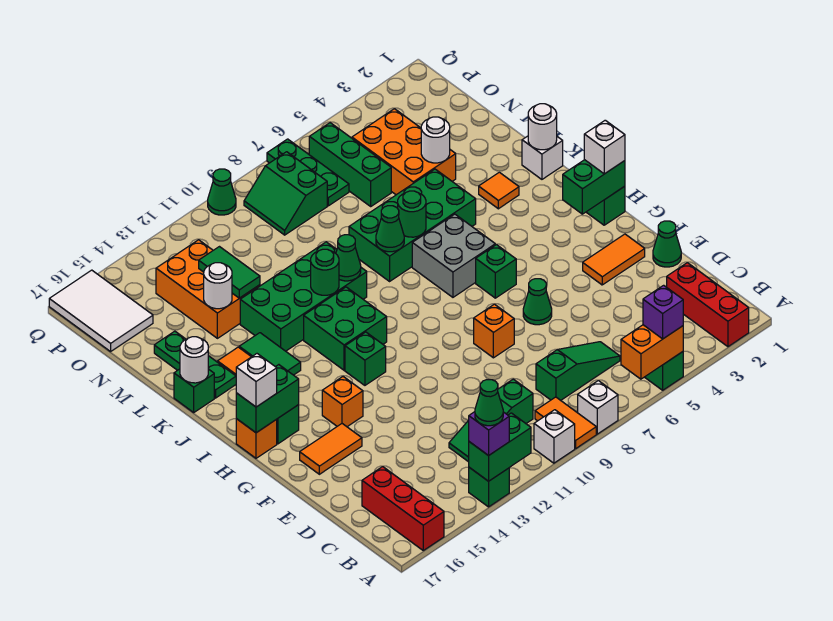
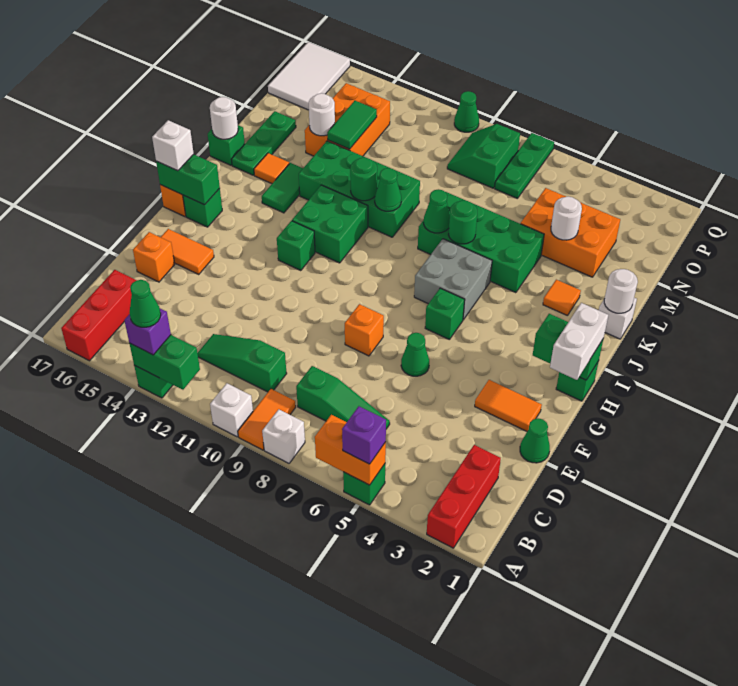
orange brick G14 level 1 -> orange brick E16 level 1
white brick H1 level 3 -> white brick G1:H1 level 3
orange brick M4:O5 level 1 -> orange brick M3:N5 level 1
green brick N6:P6 level 1 -> none

